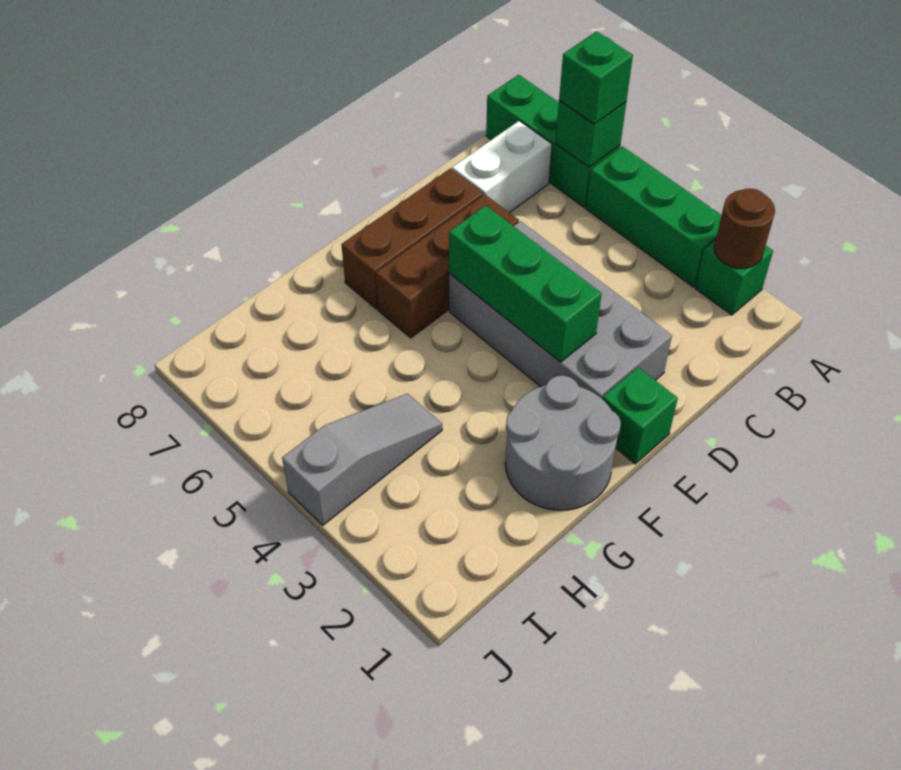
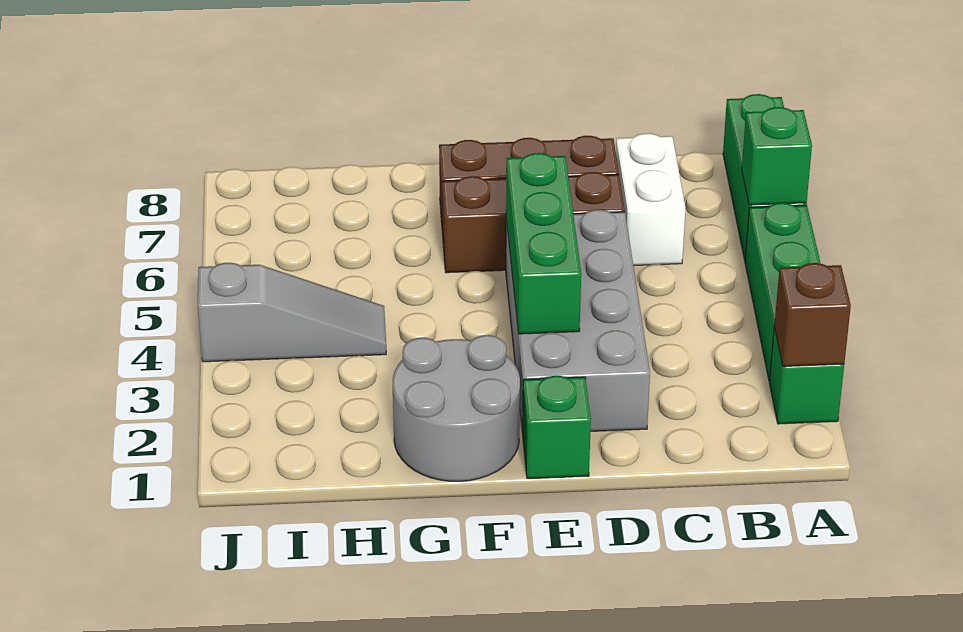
brown round brick A2 level 2 -> brown brick A2 level 2
green brick A6 level 3 -> none
white brick B7:C7 level 1 -> white brick C6:C7 level 1

